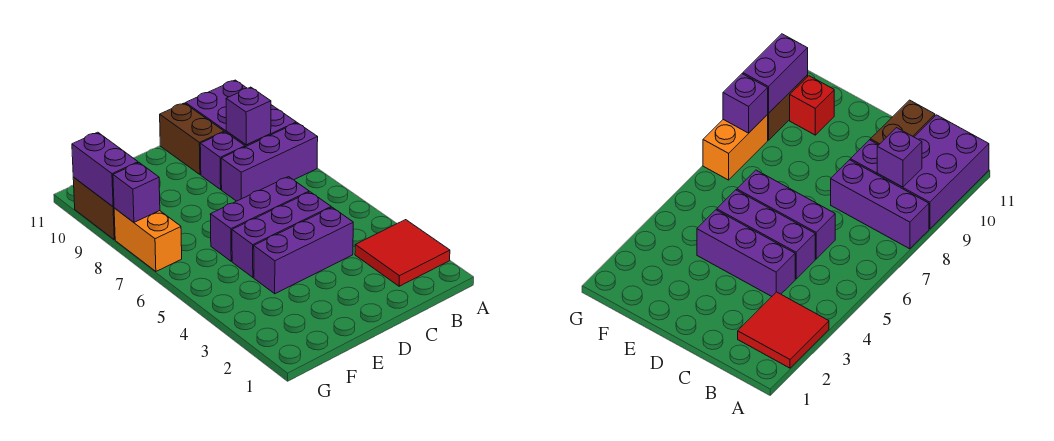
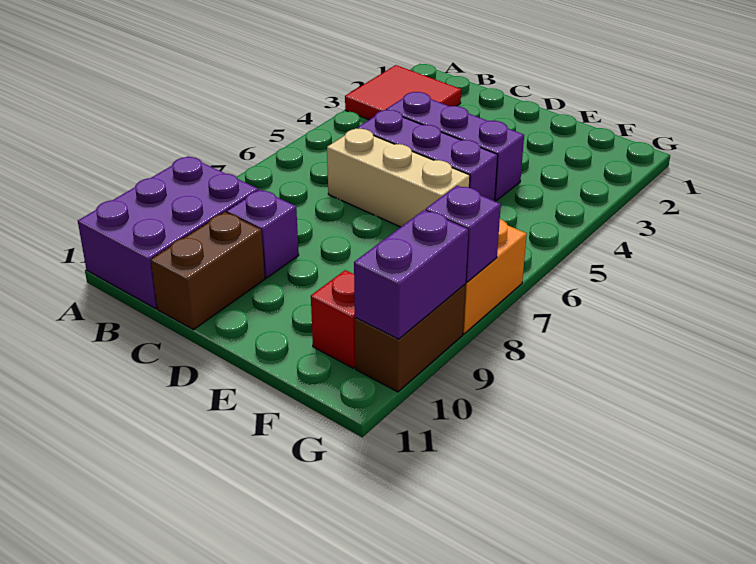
purple brick A8:C8 level 1 -> none
purple brick B9 level 2 -> none
purple brick C6:E6 level 1 -> tan brick C6:E6 level 1

